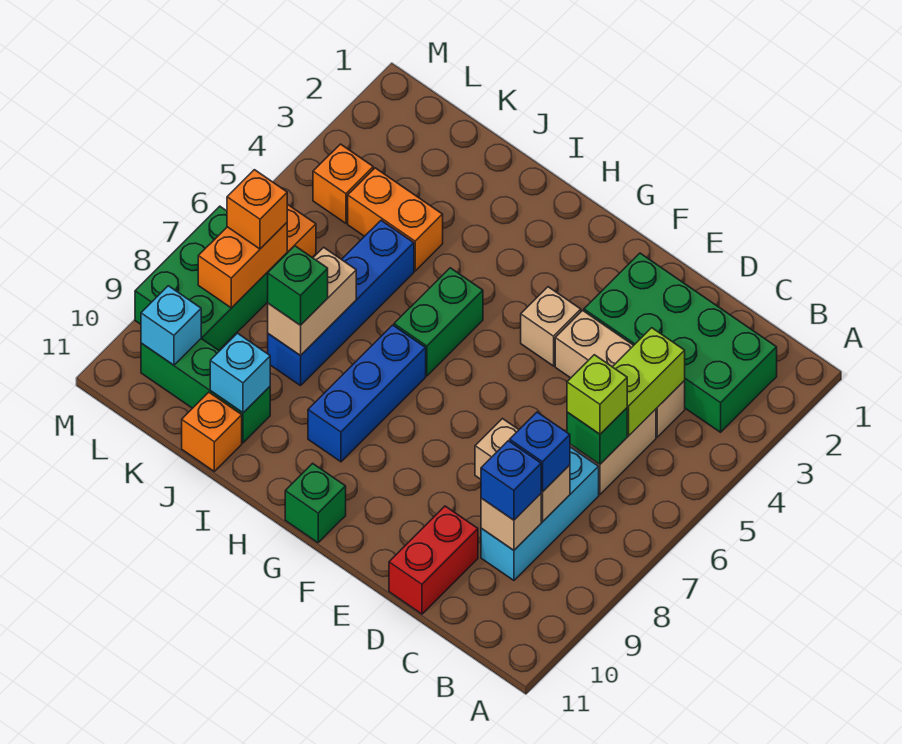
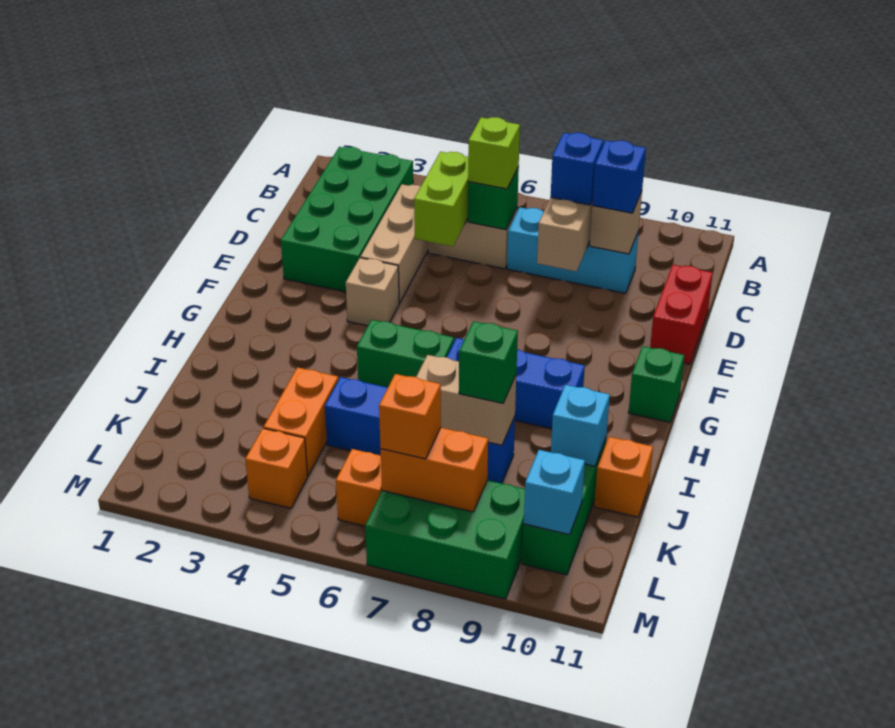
lime brick C4:C5 level 2 -> lime brick C5:D5 level 2
red brick D10:D11 level 1 -> red brick D11:E11 level 1

